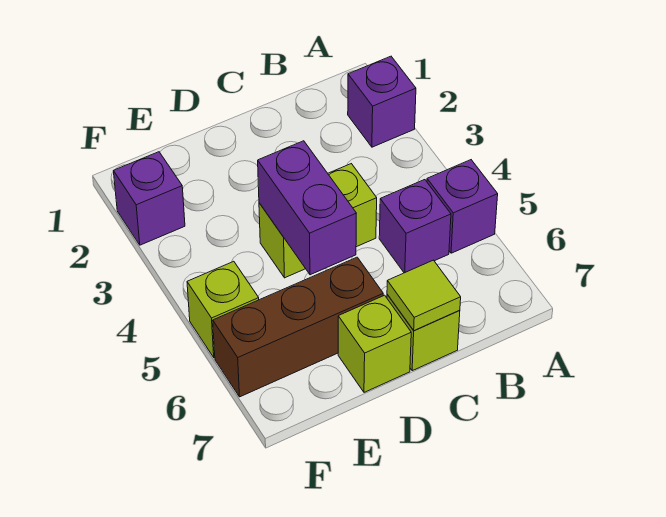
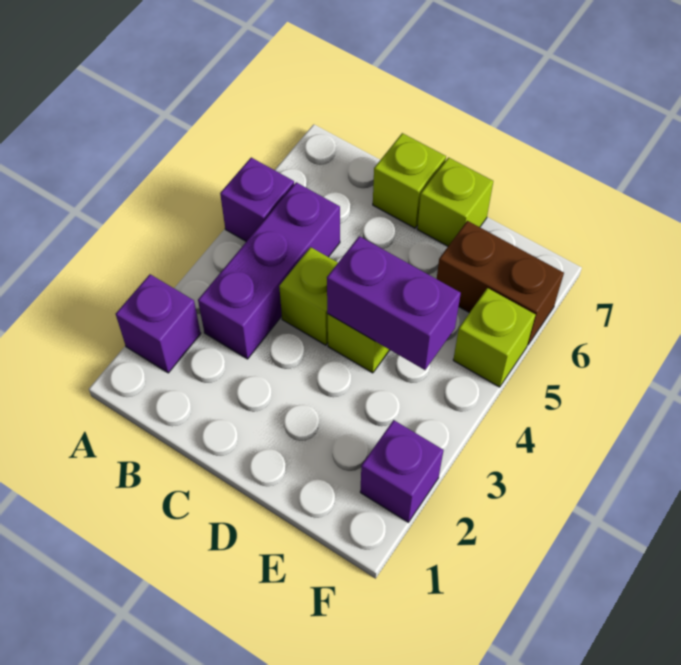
purple brick B5 level 1 -> purple brick B3:B5 level 1
lime tile C7 level 2 -> none
purple brick D4:D5 level 2 -> purple brick D4:E4 level 2
brown brick D6:F6 level 1 -> brown brick E6:F6 level 1

